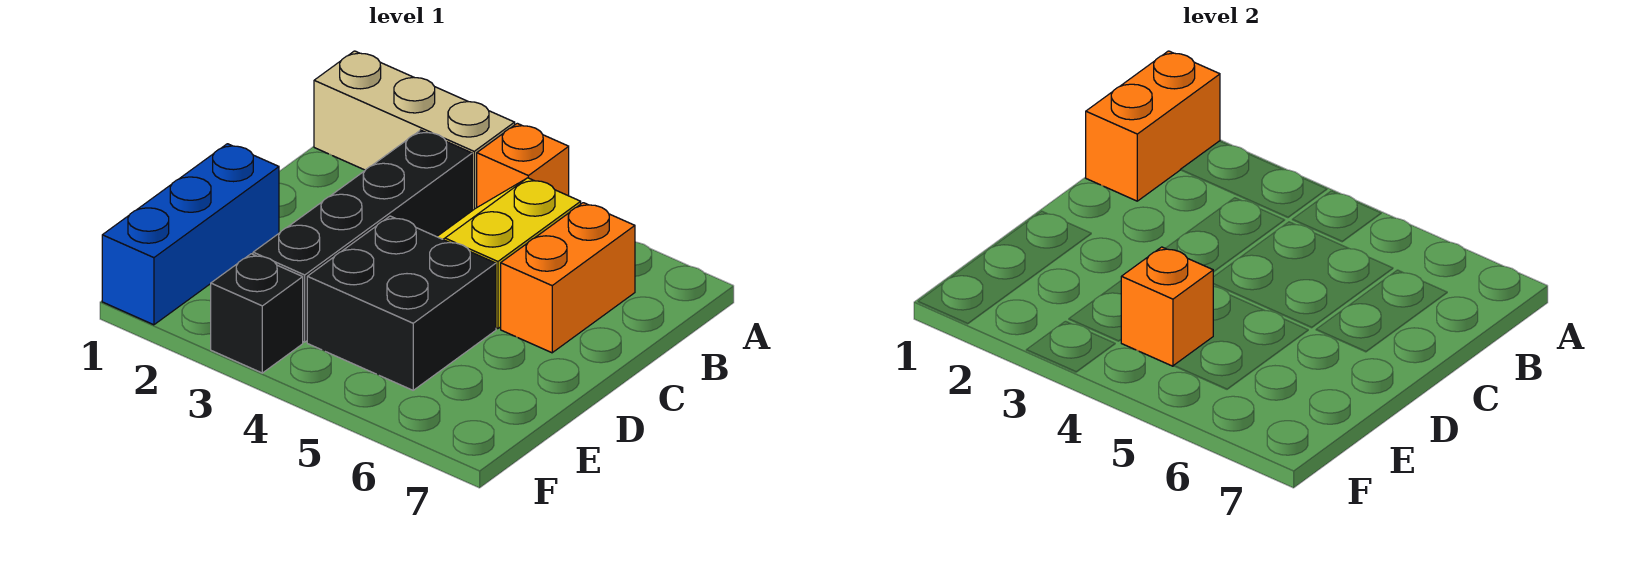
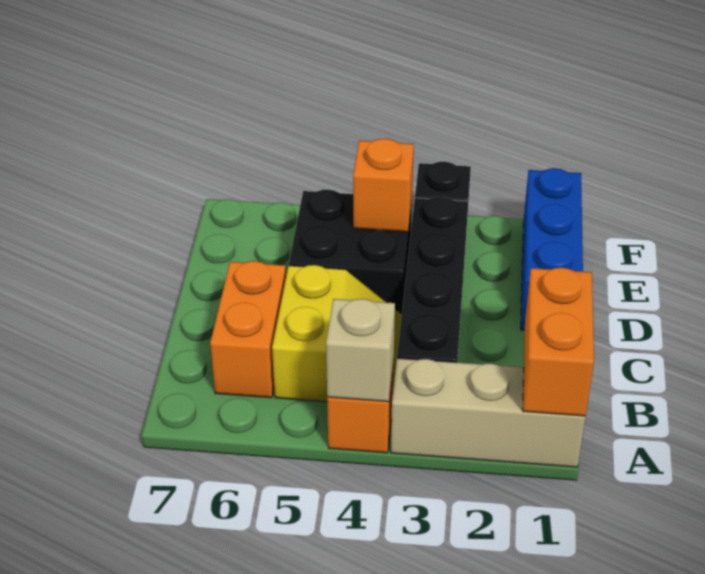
none -> tan brick A4 level 2

